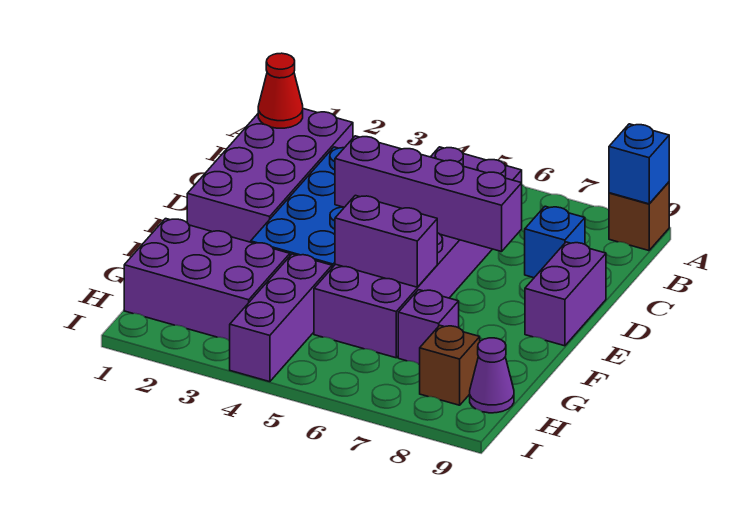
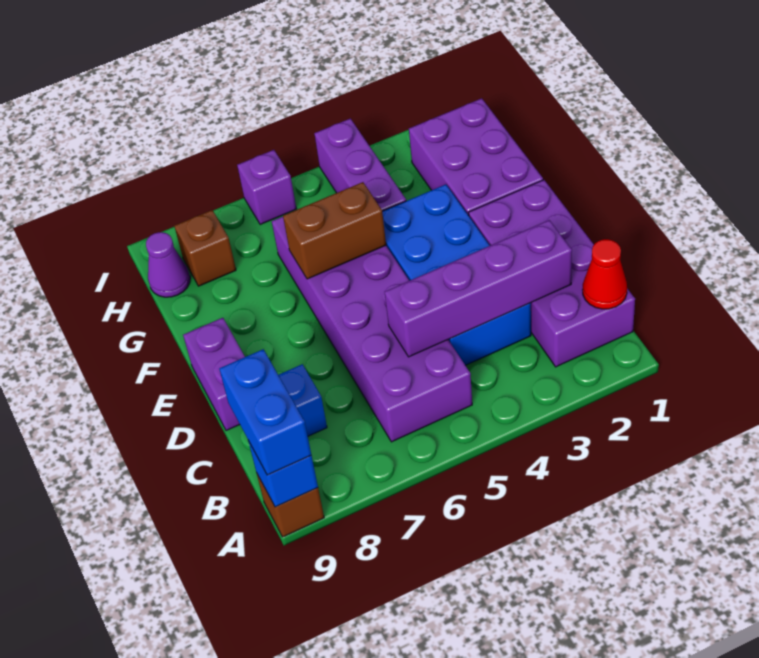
none -> blue brick A9:B9 level 3
purple brick D4:D7 level 2 -> purple brick C2:C5 level 2
purple brick F5:F6 level 2 -> brown brick F5:F6 level 2
purple brick G1:H3 level 1 -> purple brick F1:H2 level 1
purple brick G7 level 1 -> purple brick I6 level 1

